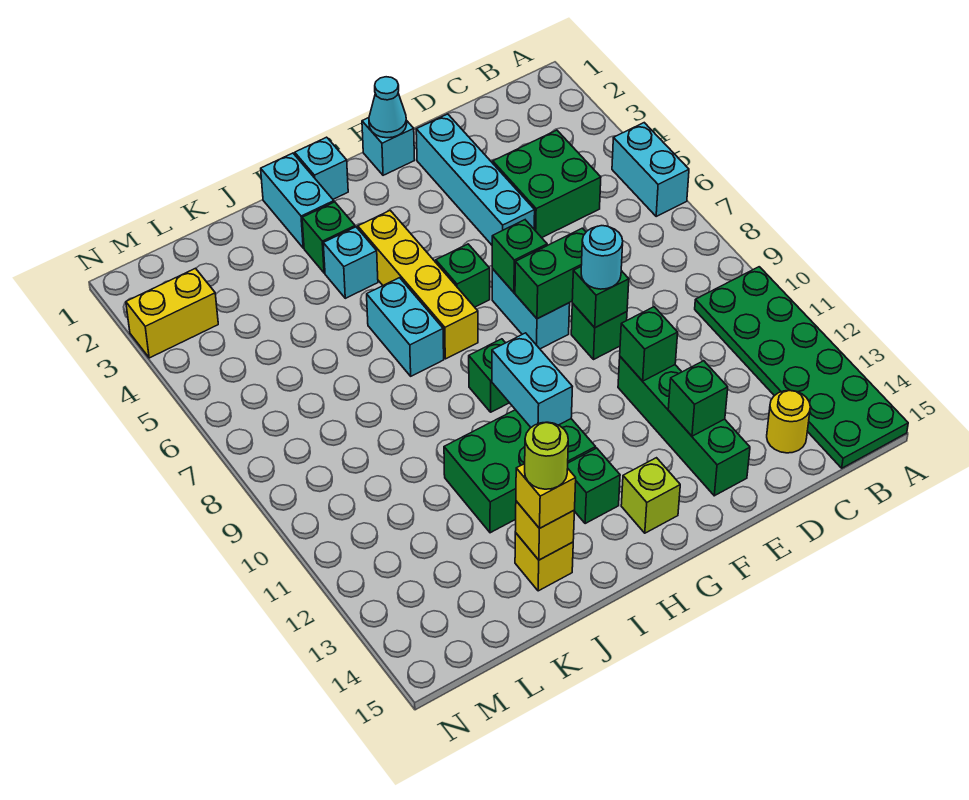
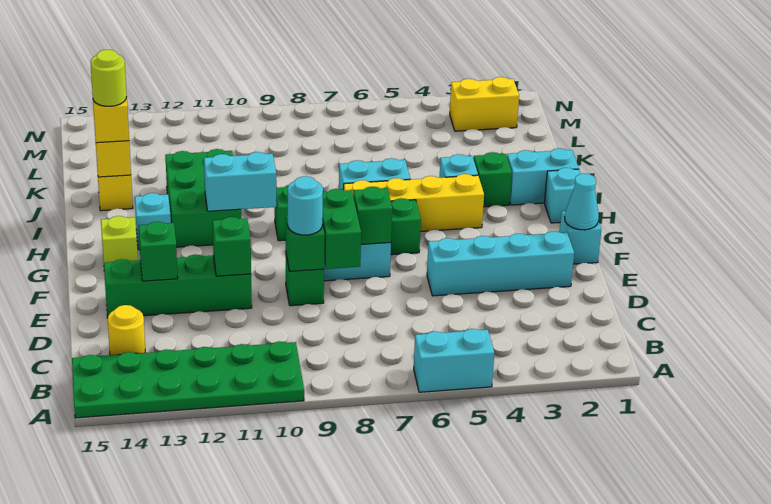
green brick C4:D5 level 1 -> none
green brick H13 level 1 -> cyan brick H13 level 1
yellow brick M3:N3 level 1 -> yellow brick M2:M3 level 1

